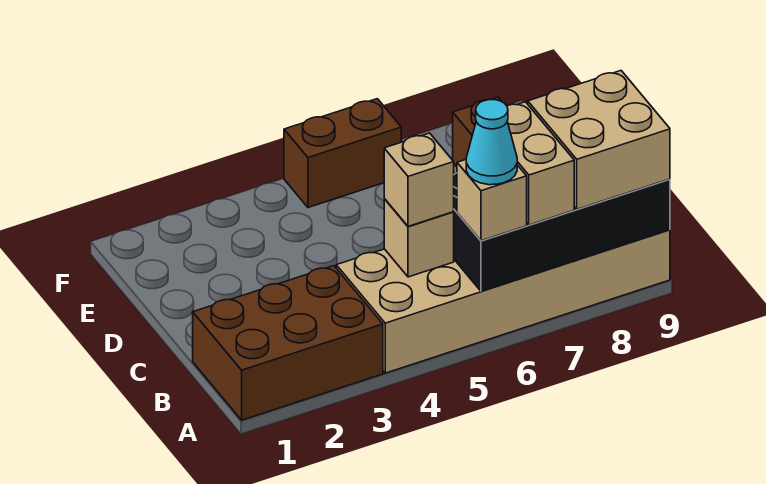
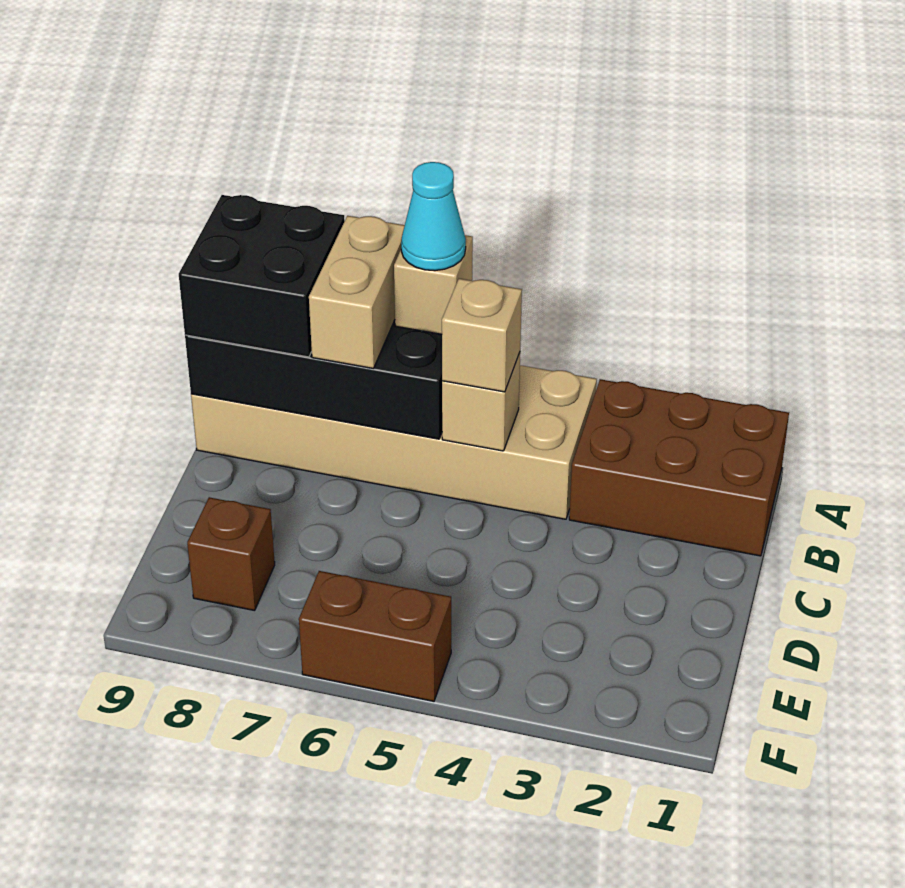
tan brick A8:B9 level 3 -> black brick A8:B9 level 3

